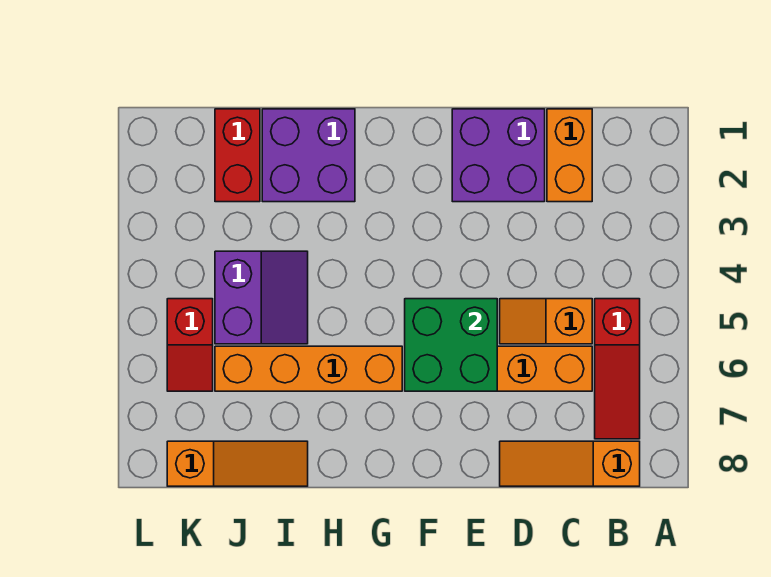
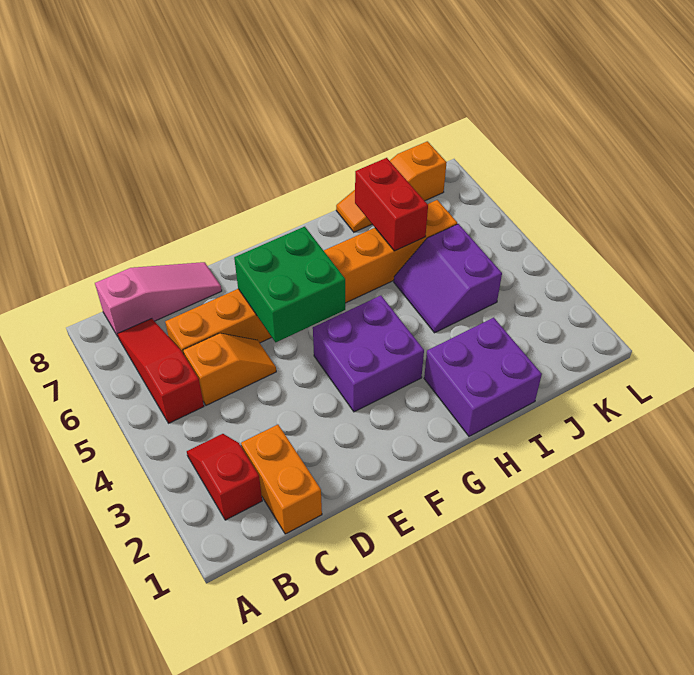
orange slope B8:D8 level 1 top B -> pink slope B8:D8 level 1 top B
purple brick D1:E2 level 1 -> purple brick F3:G4 level 1
red brick J1:J2 level 1 -> red brick I6:I7 level 2
red slope K5:K6 level 1 top 5 -> red slope B2:B3 level 1 top 2

